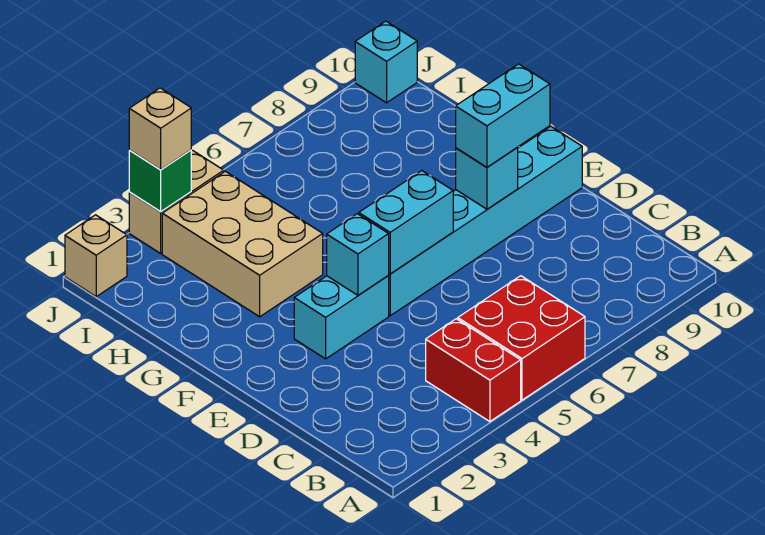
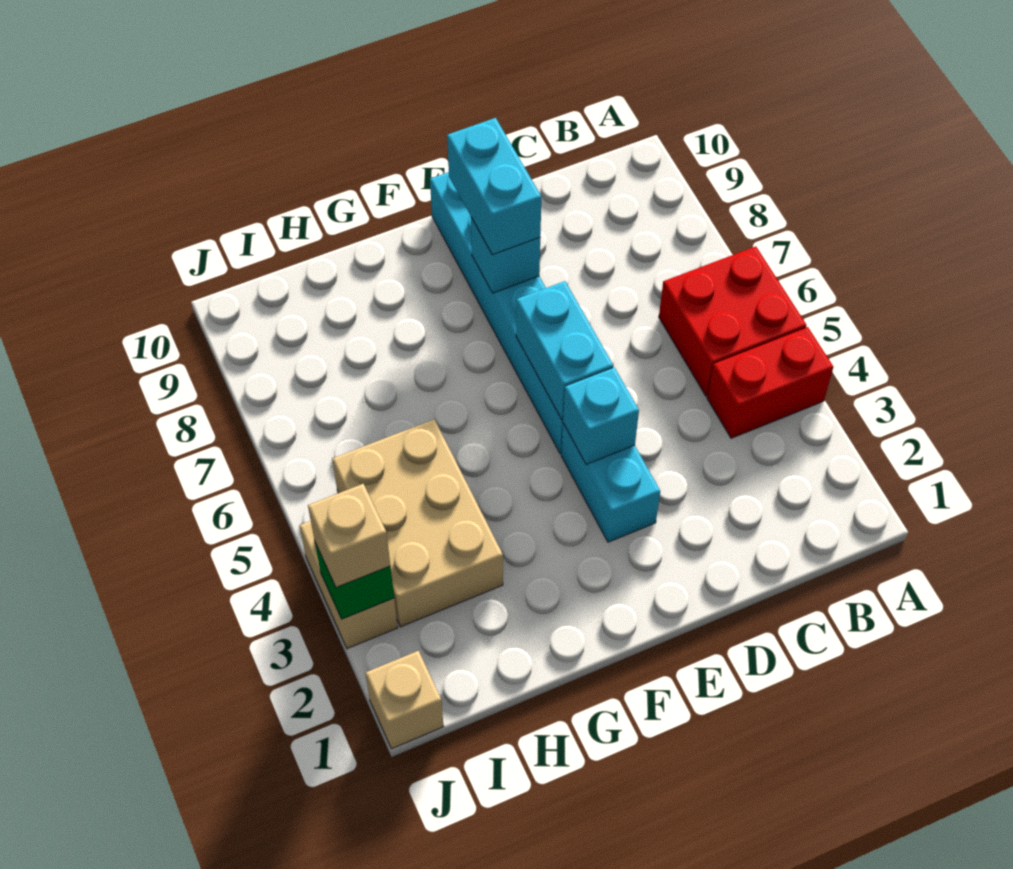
tan brick G3:I4 level 1 -> tan brick H3:I5 level 1
cyan brick J10 level 1 -> none

